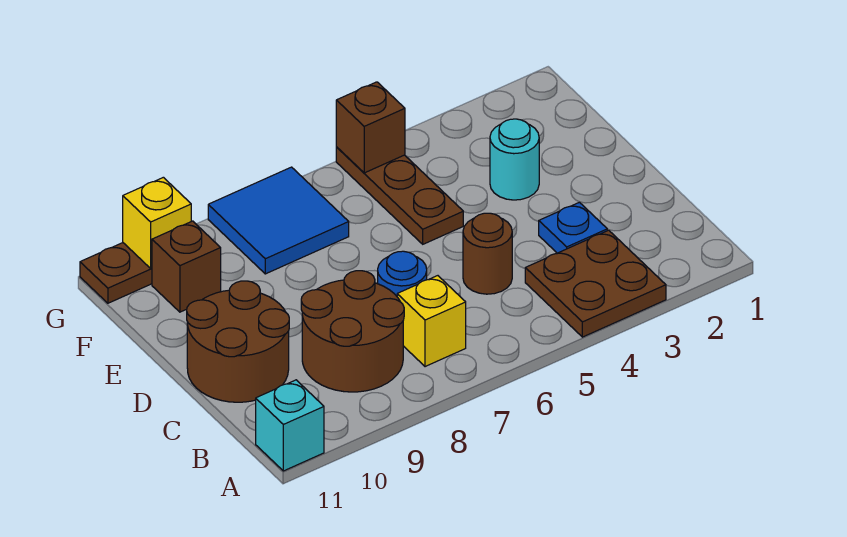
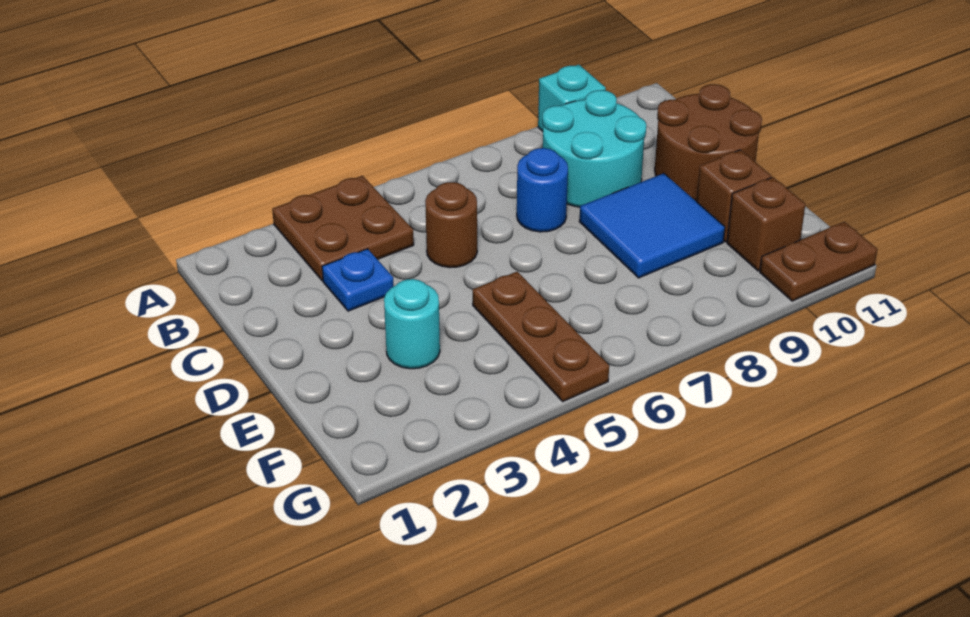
cyan brick A11 level 1 -> cyan brick A9 level 1
yellow brick B7 level 1 -> none
brown round brick B8:C9 level 1 -> cyan round brick B8:C9 level 1
blue tile F7:G8 level 1 -> blue tile D8:E9 level 1
brown brick G5 level 2 -> brown brick E10 level 1
yellow brick G10 level 2 -> none

